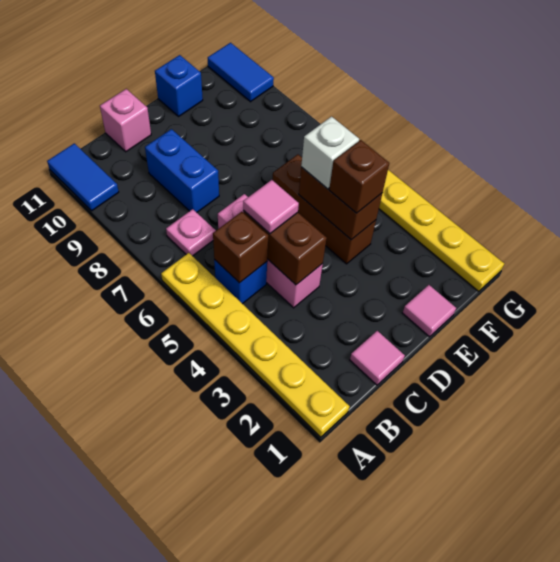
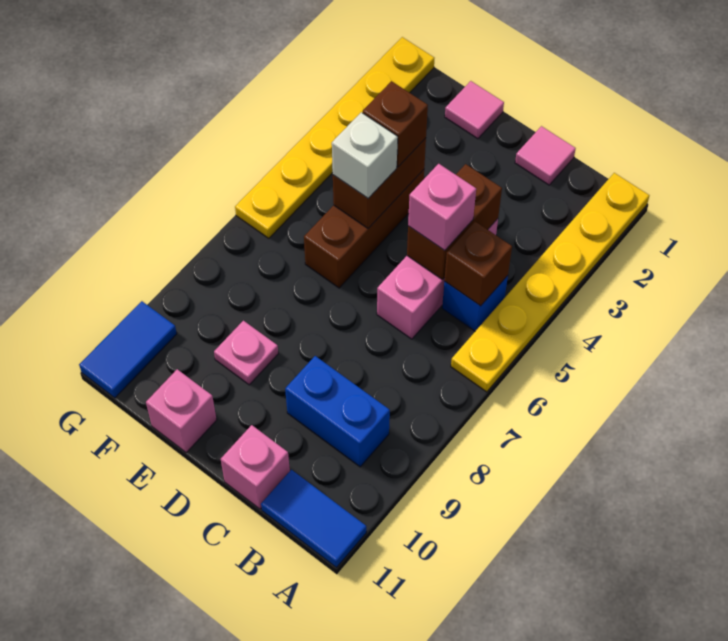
blue tile A10:A11 level 1 -> blue tile A11:B11 level 1
pink plate B7 level 1 -> pink plate E9 level 1
pink tile C5 level 3 -> pink brick C5 level 3
blue brick C8:C9 level 1 -> blue brick B9:C9 level 1
blue brick E11 level 1 -> pink brick E11 level 1

